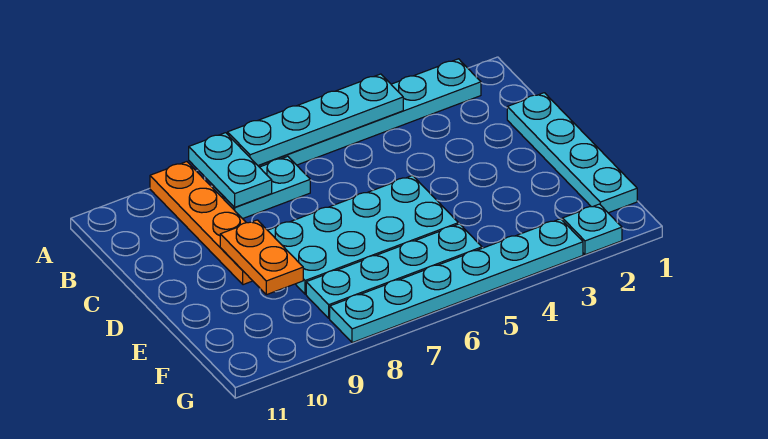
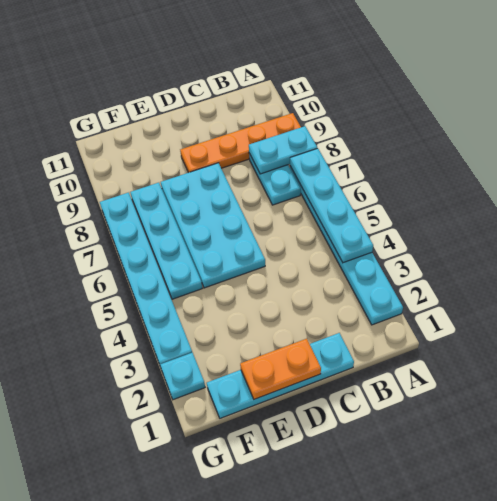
orange plate D9:E9 level 2 -> orange plate D1:E1 level 2

